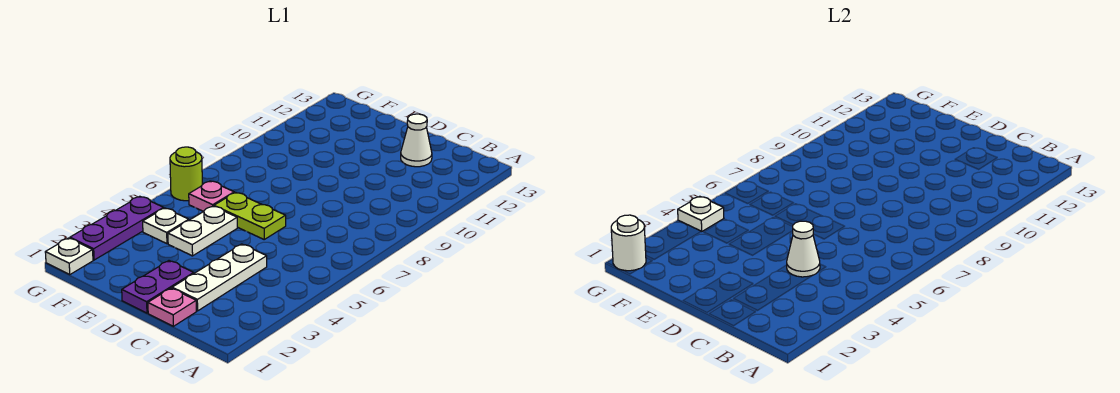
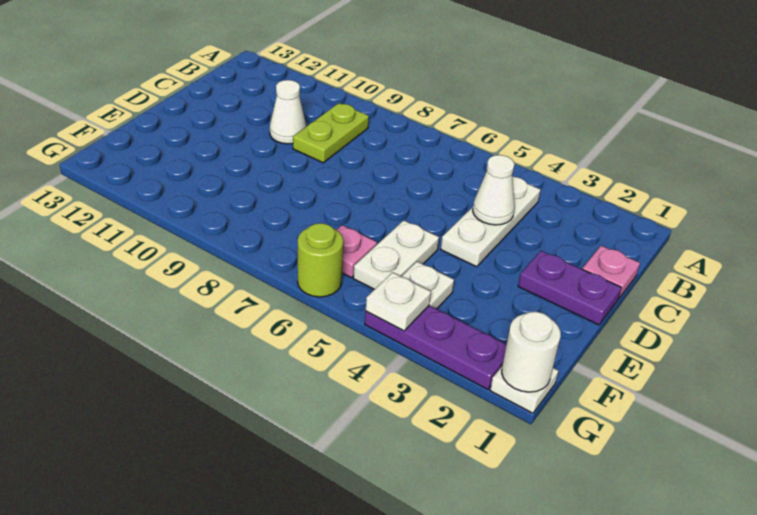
white plate C2:C4 level 1 -> white plate B4:D4 level 1
white cone C12 level 1 -> white cone C10 level 1
lime plate D6:E6 level 1 -> lime plate B9:C9 level 1
white plate E4:E5 level 1 -> white plate E5:F5 level 1

